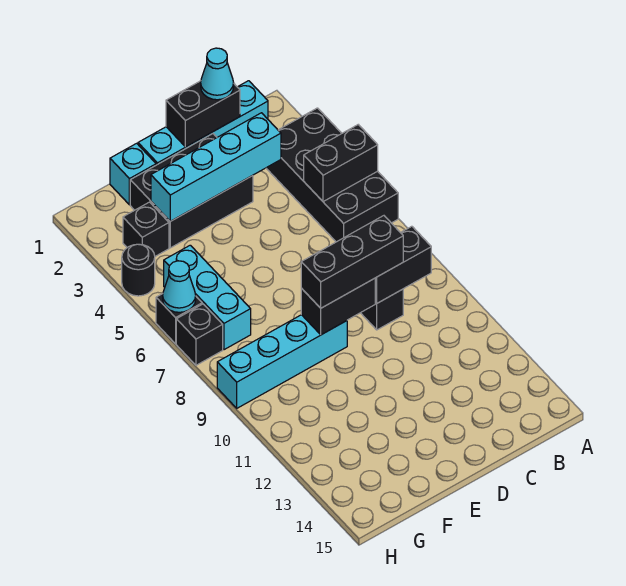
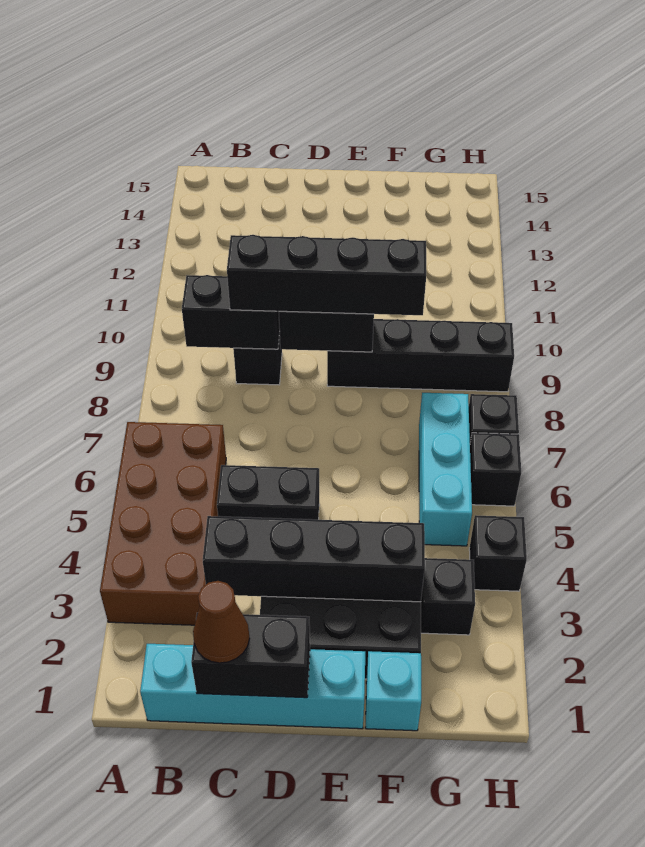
black brick A3:B6 level 1 -> brown brick A3:B6 level 1
black brick A5:B5 level 2 -> black brick C5:D5 level 1
cyan cone C1 level 3 -> brown cone C1 level 3
cyan brick C3:F3 level 2 -> black brick C3:F3 level 2
black brick C9:E9 level 3 -> black brick C9:F9 level 3
cyan brick E9:H9 level 1 -> black brick E9:H9 level 1
black round brick H4 level 1 -> black brick H4 level 1
cyan cone H6 level 2 -> none

